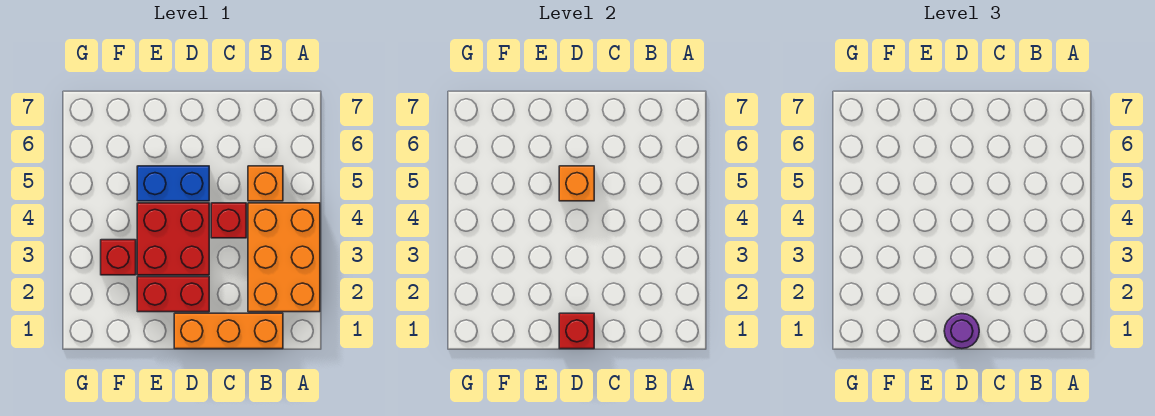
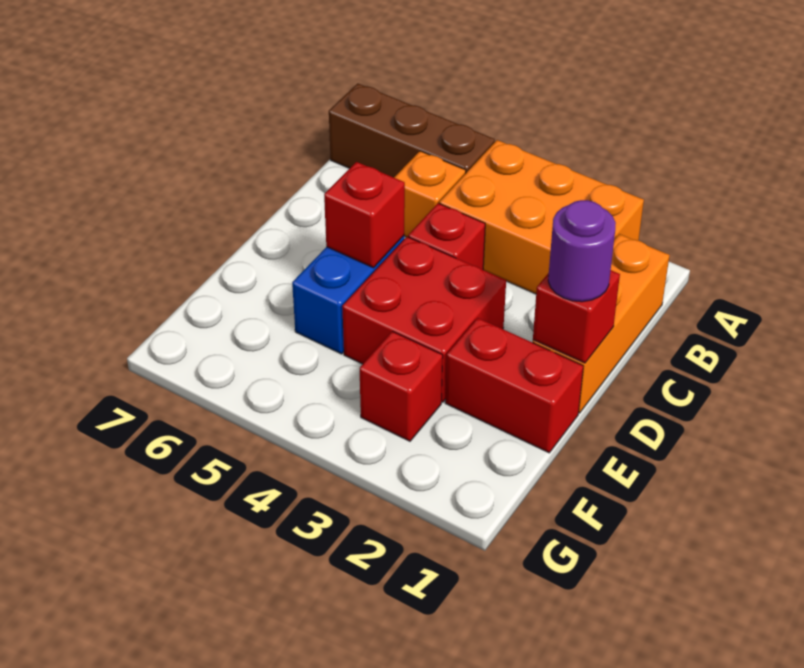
none -> brown brick A5:A7 level 1
red brick D2:E2 level 1 -> red brick E1:E2 level 1
orange brick D5 level 2 -> red brick D5 level 2

